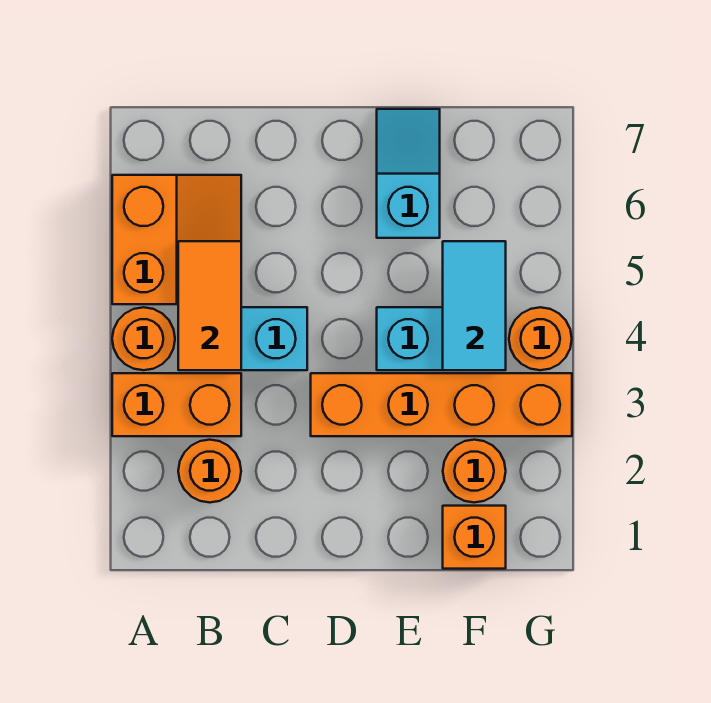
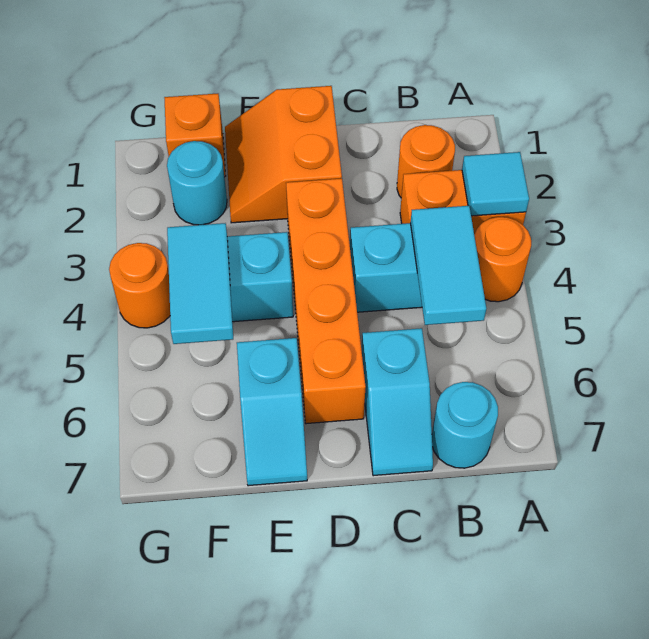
none -> cyan tile A3 level 2
orange slope A5:B6 level 1 top A -> orange slope D1:E2 level 1 top D
orange tile B4:B5 level 2 -> cyan tile B4:B5 level 2
none -> cyan round brick B7 level 1
none -> cyan slope C6:C7 level 1 top 6
orange brick D3:G3 level 1 -> orange brick D3:D6 level 1
orange round brick F2 level 1 -> cyan round brick F2 level 1

